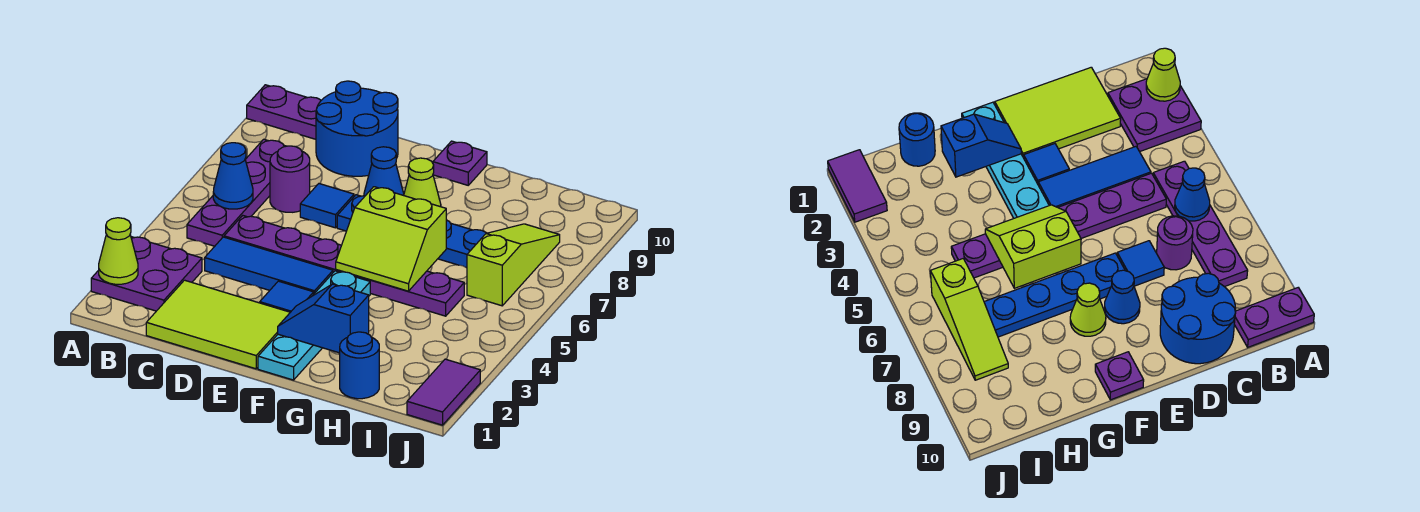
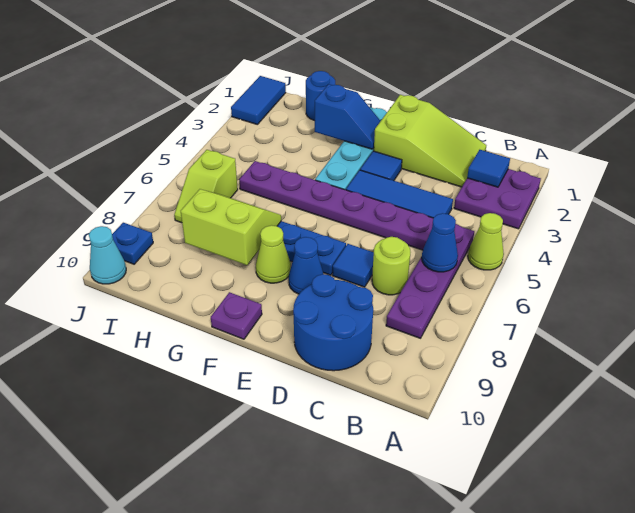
lime cone A2 level 2 -> lime cone A5 level 1
purple plate A10:B10 level 1 -> none
none -> blue tile B2 level 2
lime tile C1:E2 level 1 -> lime slope C1:E2 level 1 top E
purple round brick C7 level 1 -> lime round brick C7 level 1
lime slope F5:G6 level 2 top 6 -> lime slope G7:H8 level 2 top 8
lime slope I6:I8 level 1 top 6 -> lime slope I6:I7 level 1 top 6
purple tile J1:J2 level 1 -> blue tile J1:J2 level 1
none -> blue plate J9 level 1
none -> cyan cone J10 level 1

